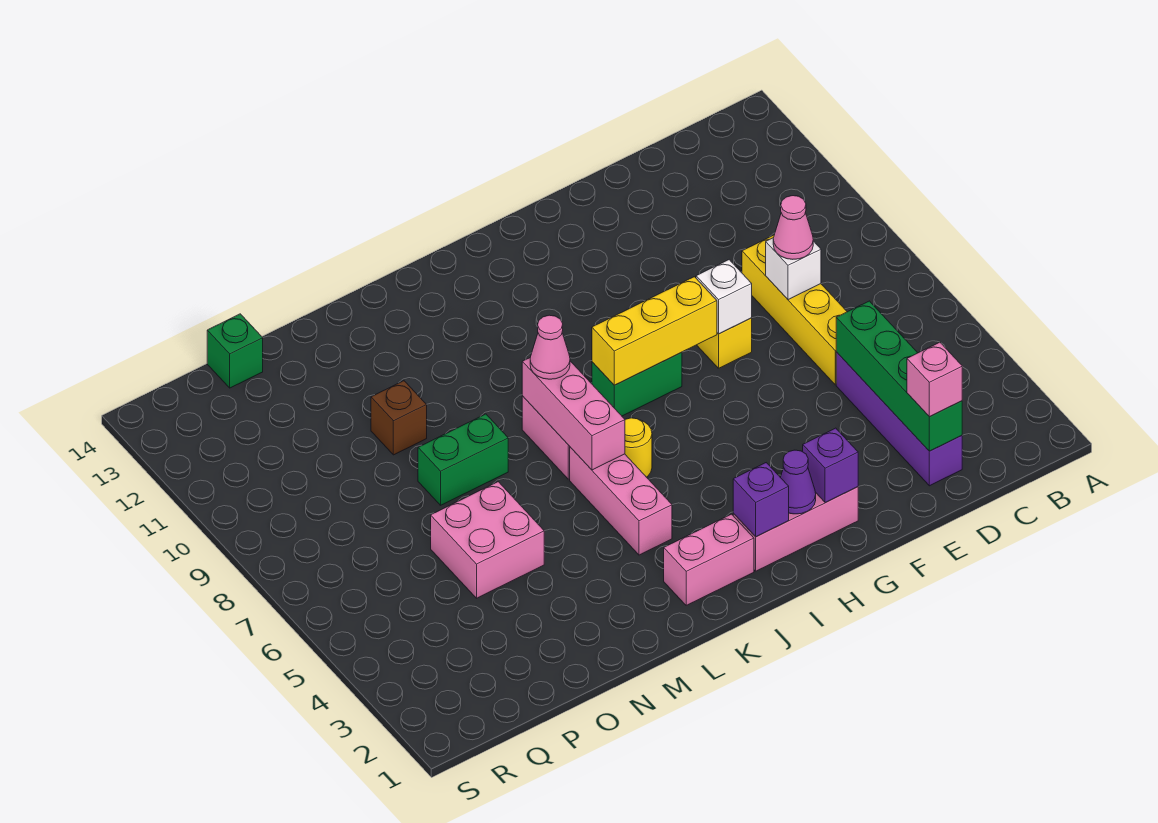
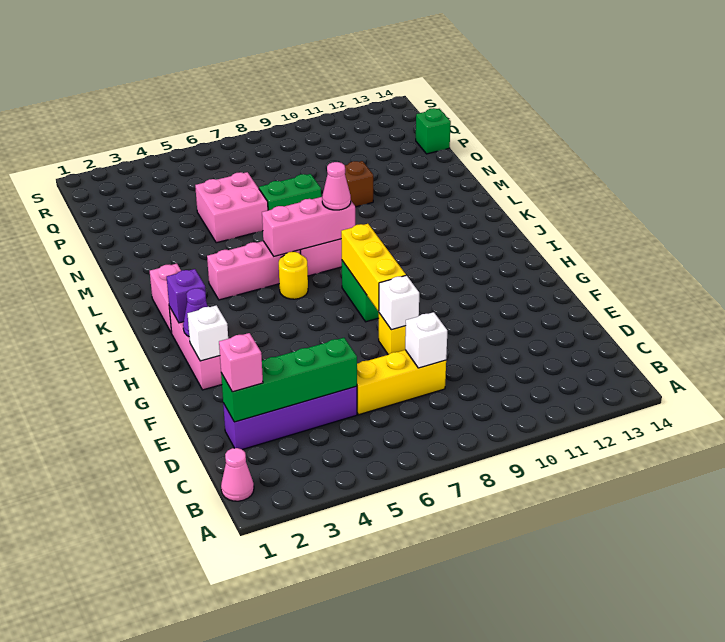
yellow brick D6:D9 level 1 -> yellow brick D6:D8 level 1
pink cone D8 level 3 -> pink cone B1 level 1
purple brick G2 level 2 -> white brick G2 level 2
green brick M8:N8 level 1 -> green brick N7:N8 level 1

